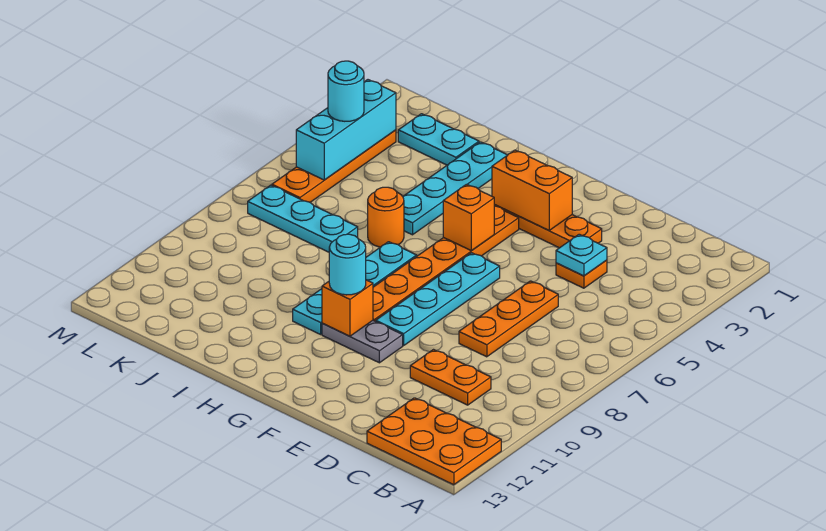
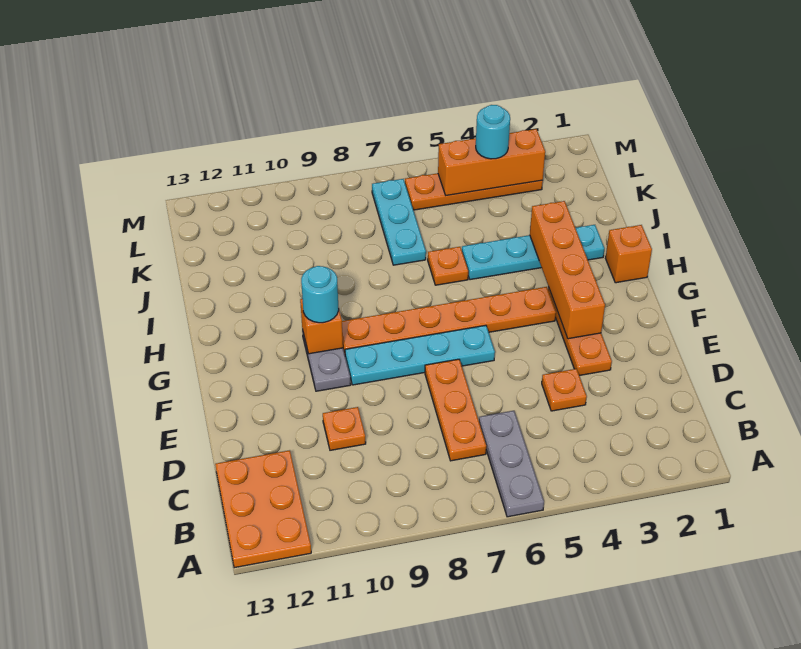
none -> grey plate A6:C6 level 1
orange plate C10:D10 level 1 -> orange plate D10 level 1
cyan plate D4 level 2 -> none
orange plate D6:D8 level 1 -> orange plate C7:E7 level 1
orange brick F3:G3 level 2 -> orange brick F3:I3 level 2
orange brick G5 level 2 -> orange brick H1 level 1
cyan plate H7:H10 level 1 -> none
orange round brick I6 level 1 -> orange plate I6 level 1
cyan plate J2:K2 level 1 -> none
cyan brick L3:L5 level 2 -> orange brick L3:L5 level 2

